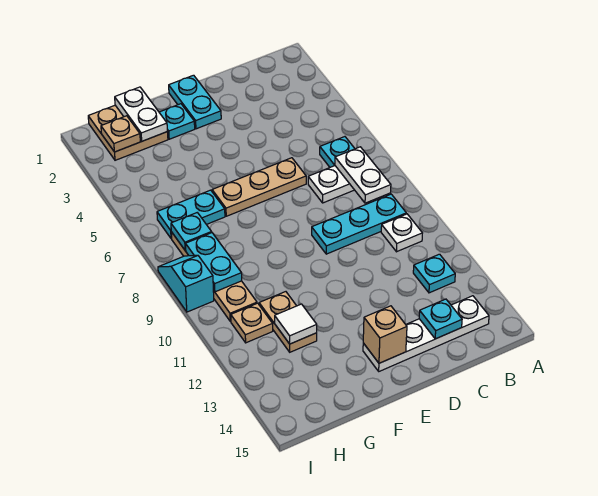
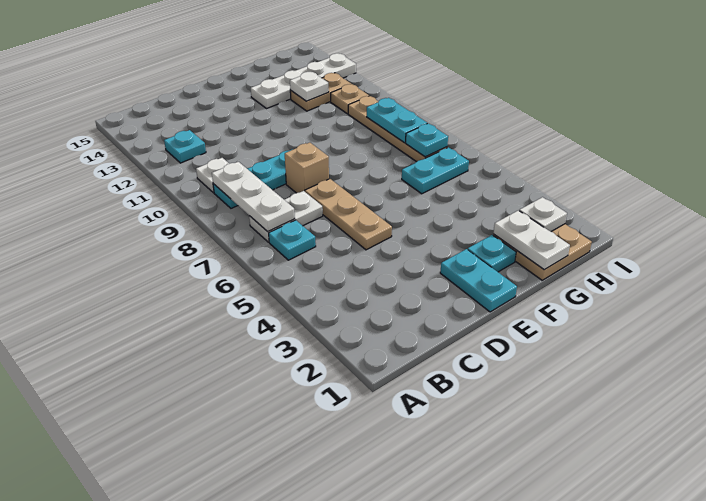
white plate B7:B8 level 2 -> white plate B7:B9 level 2
white plate B14:E14 level 1 -> white plate F13:I13 level 1
cyan plate C14 level 2 -> none
tan plate D6:F6 level 1 -> tan plate D5:D7 level 1
tan brick E14 level 2 -> tan brick D8 level 1
tan plate G11:G12 level 1 -> tan plate G12:H12 level 1
white tile G12 level 2 -> white plate G12 level 2
tan plate H2 level 2 -> white plate H2 level 2
cyan slope I8:I9 level 1 top 9 -> none

